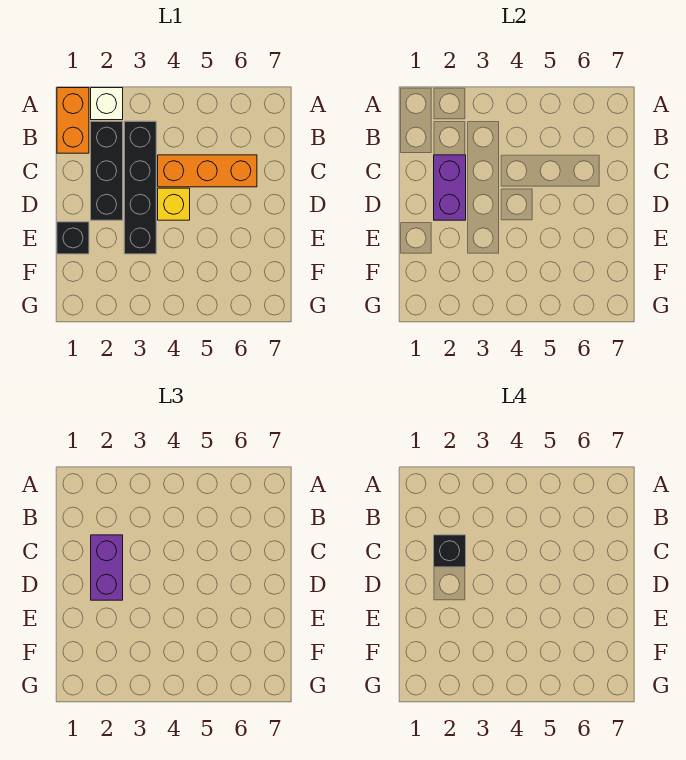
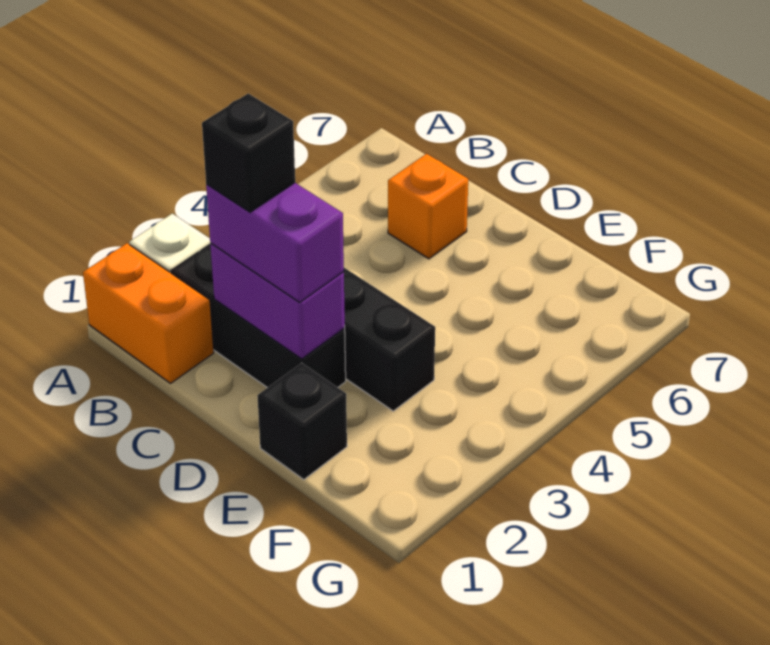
orange brick C4:C6 level 1 -> orange brick C6 level 1
yellow brick D4 level 1 -> none

